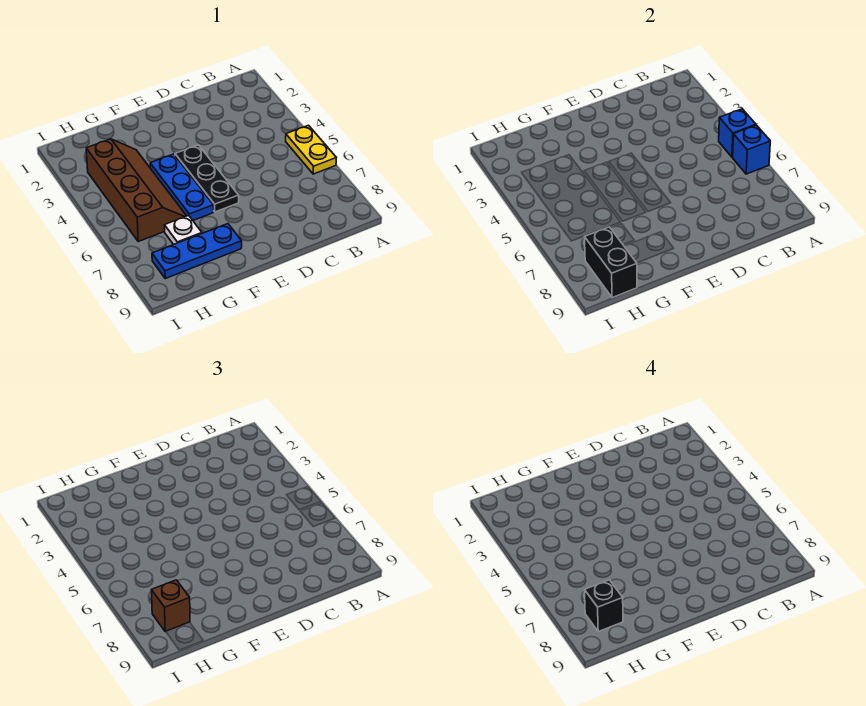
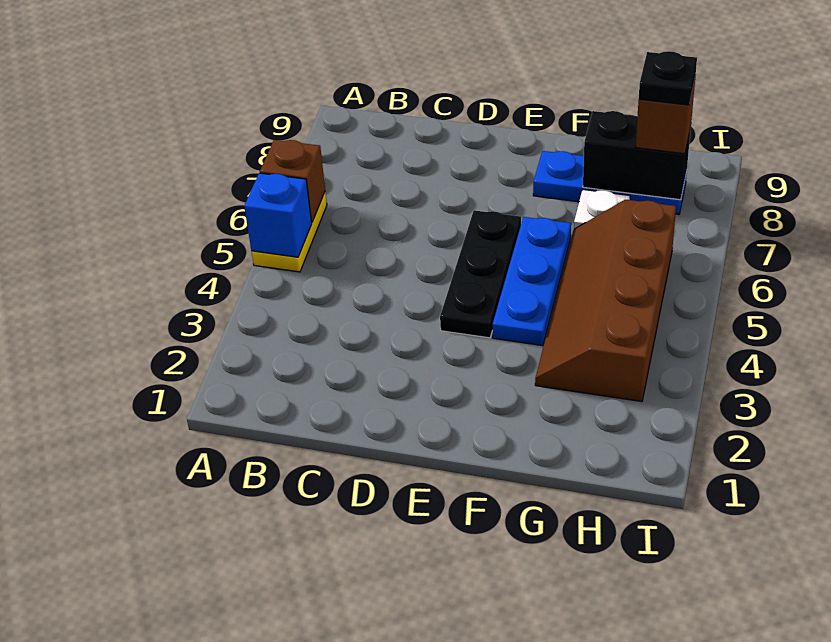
blue brick A6 level 2 -> brown brick A6 level 2
black brick H8:H9 level 2 -> black brick G8:H8 level 2
black brick H8 level 4 -> black plate H8 level 4

